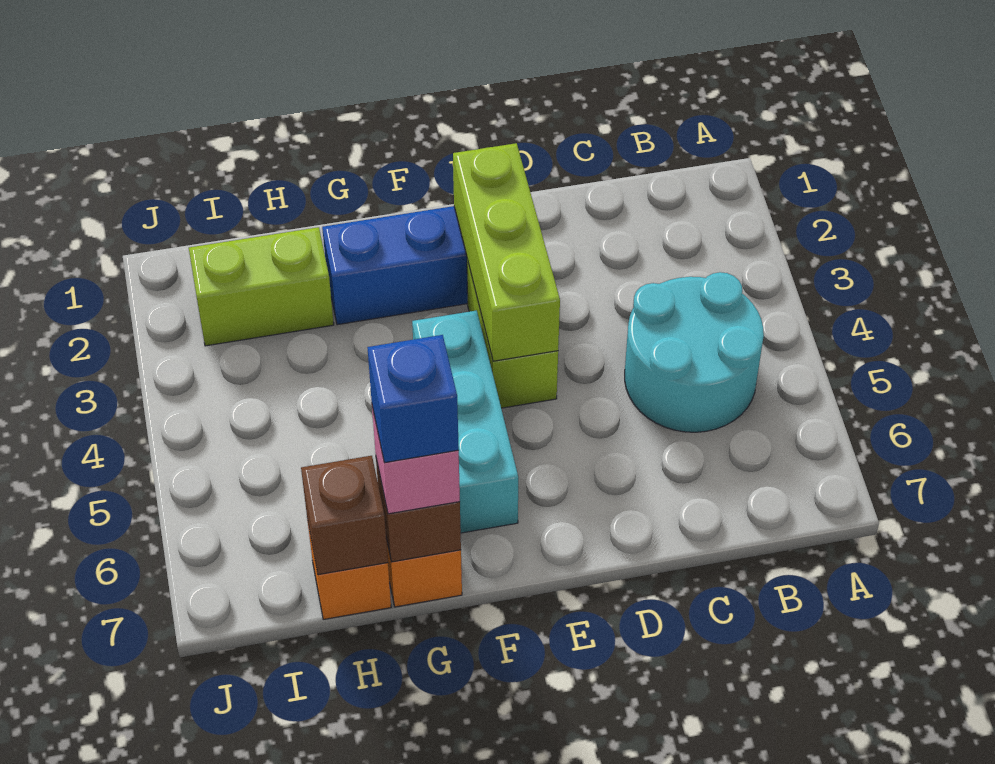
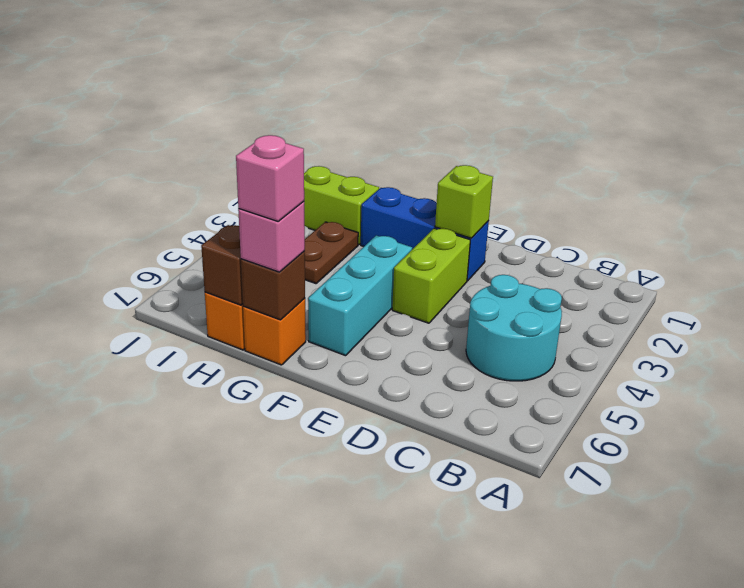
lime brick E2:E4 level 2 -> lime brick E2 level 2
blue brick G7 level 4 -> pink brick G7 level 4
none -> brown plate H3:H4 level 1

